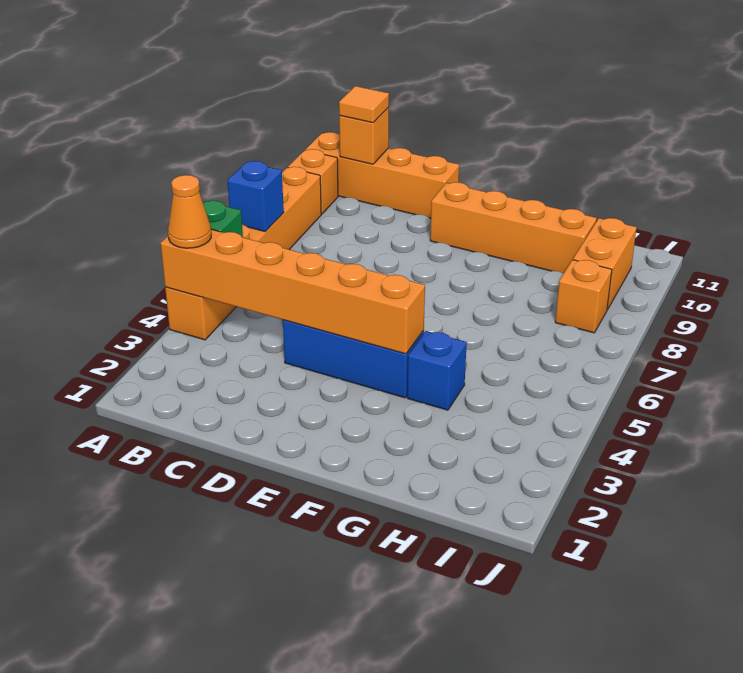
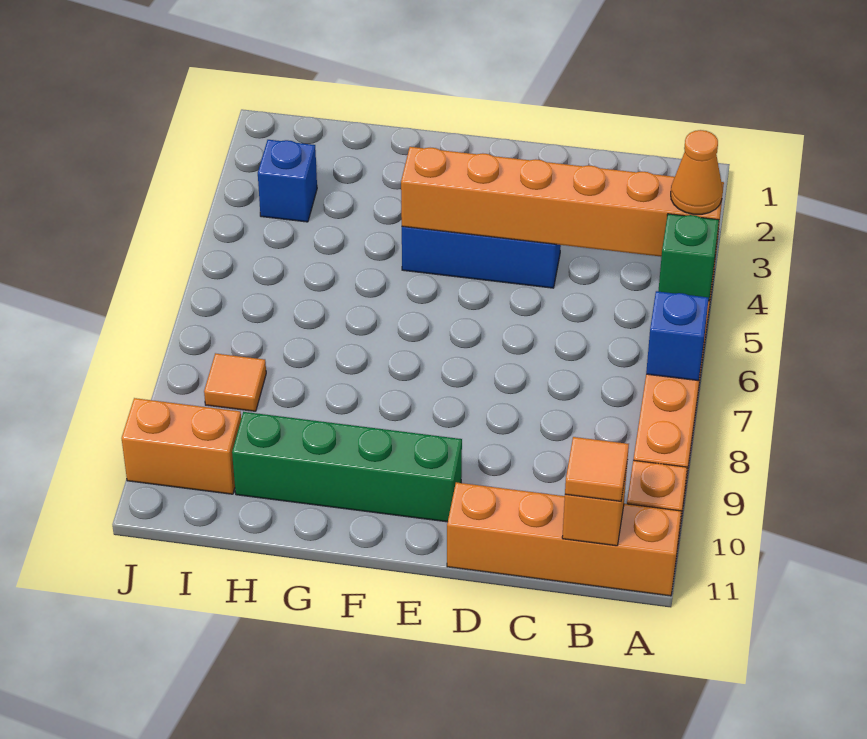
orange brick E10:H10 level 1 -> green brick E10:H10 level 1
blue brick G4 level 1 -> blue brick I3 level 1
orange brick I8 level 1 -> orange tile I8 level 1
orange brick I9:I10 level 1 -> orange brick I10:J10 level 1

